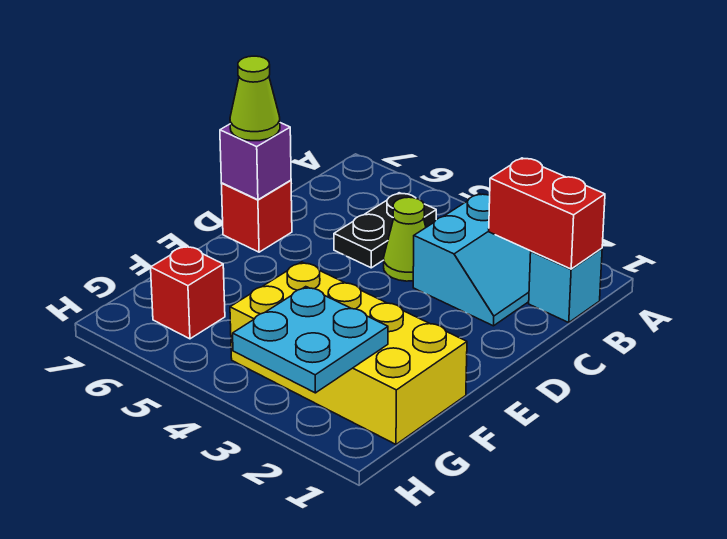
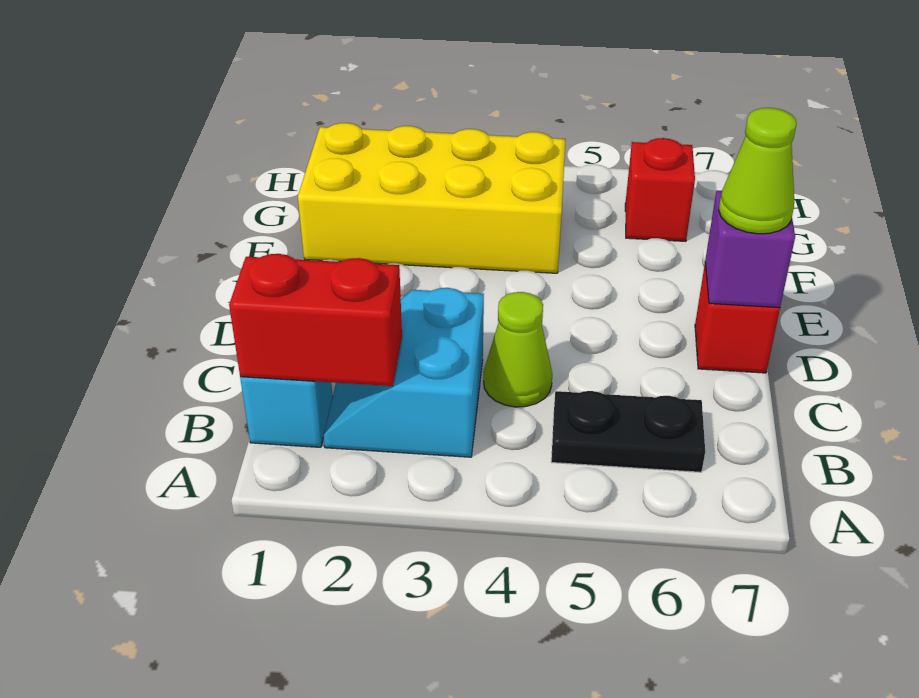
black plate B5:C5 level 1 -> black plate B5:B6 level 1
cyan plate G2:H3 level 2 -> none

